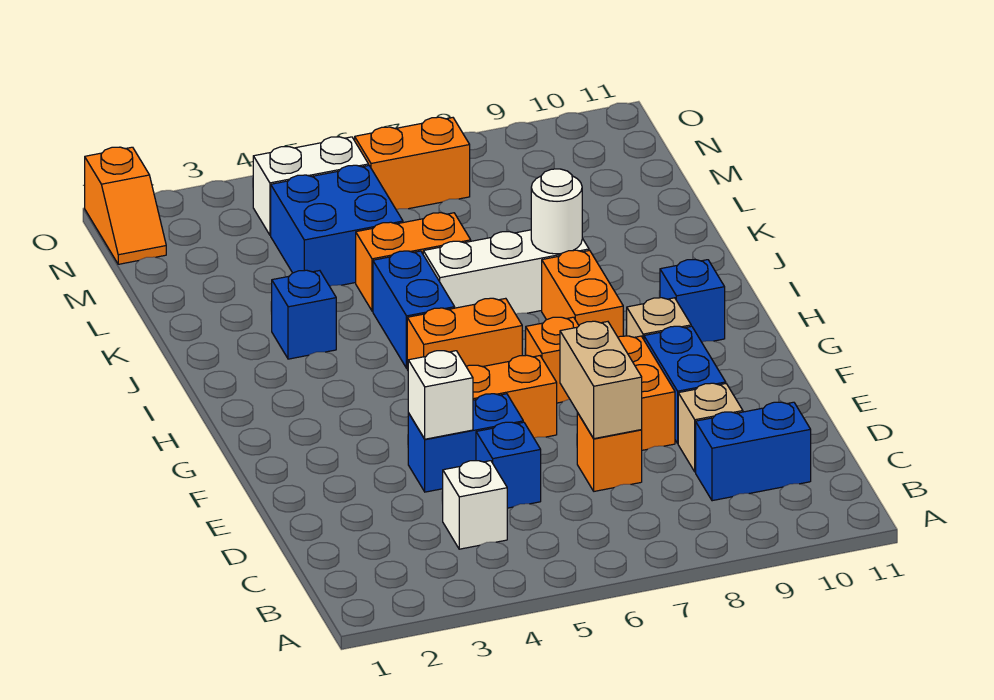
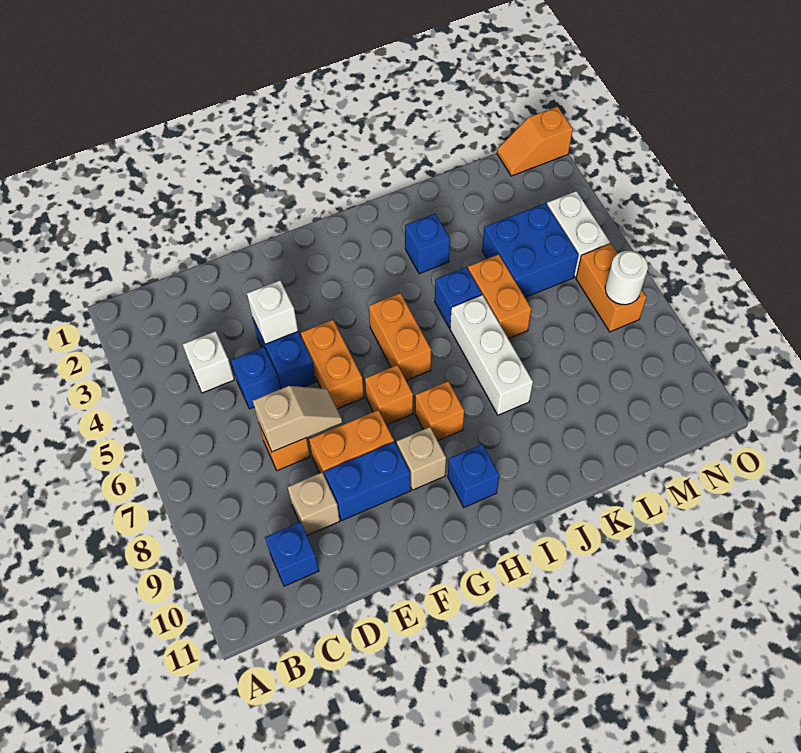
blue brick C9:C10 level 1 -> blue brick C10 level 1
tan brick D7:E7 level 2 -> tan slope D7:E7 level 2 top D
orange brick H8:I8 level 1 -> orange brick H8 level 1
blue brick I5:J5 level 1 -> blue brick J5 level 1
white round brick J8 level 2 -> white round brick N7 level 2

